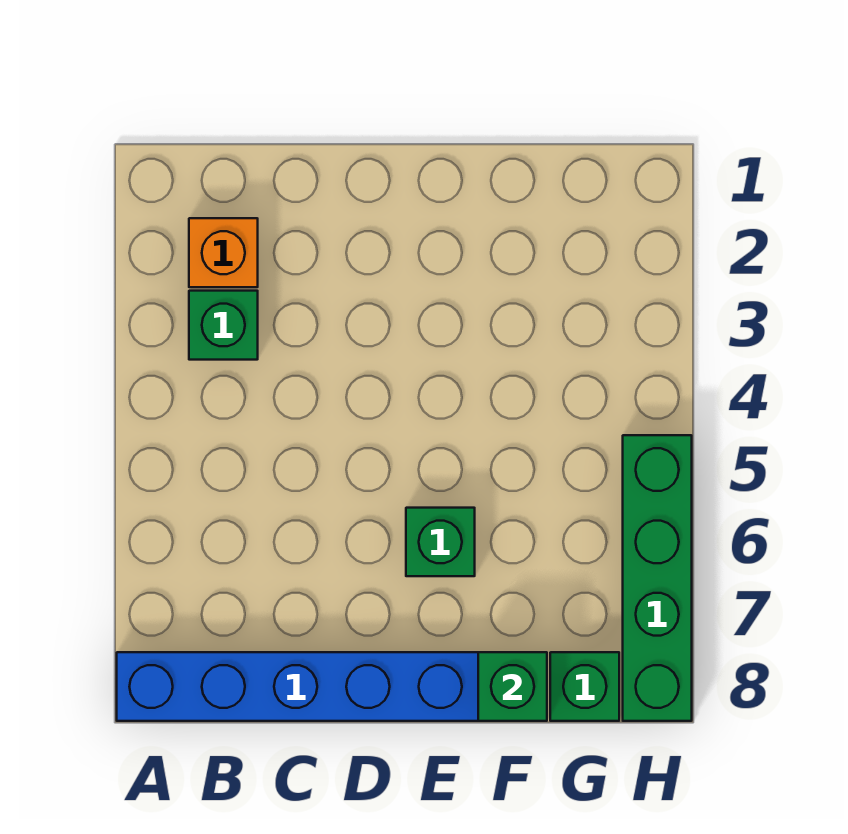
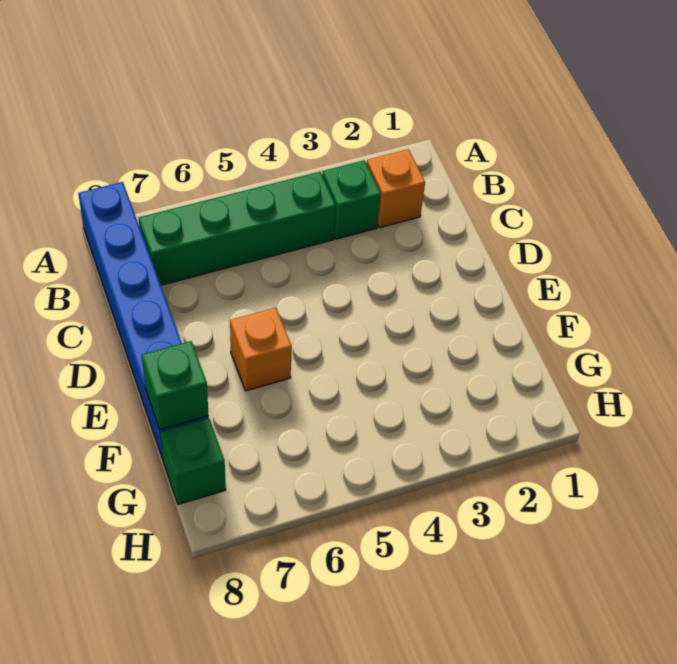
green brick E6 level 1 -> orange brick E6 level 1
green brick H5:H8 level 1 -> green brick B4:B7 level 1

